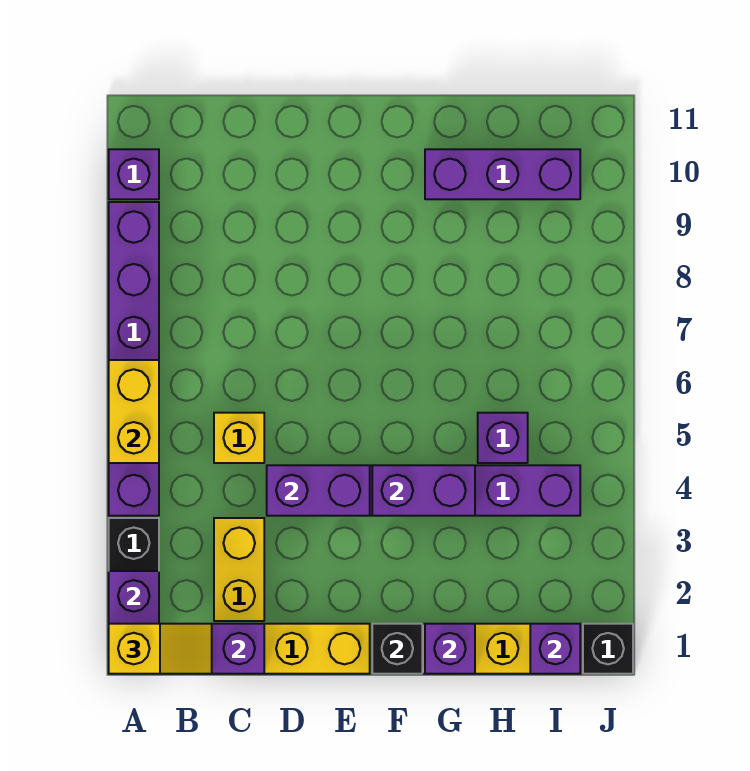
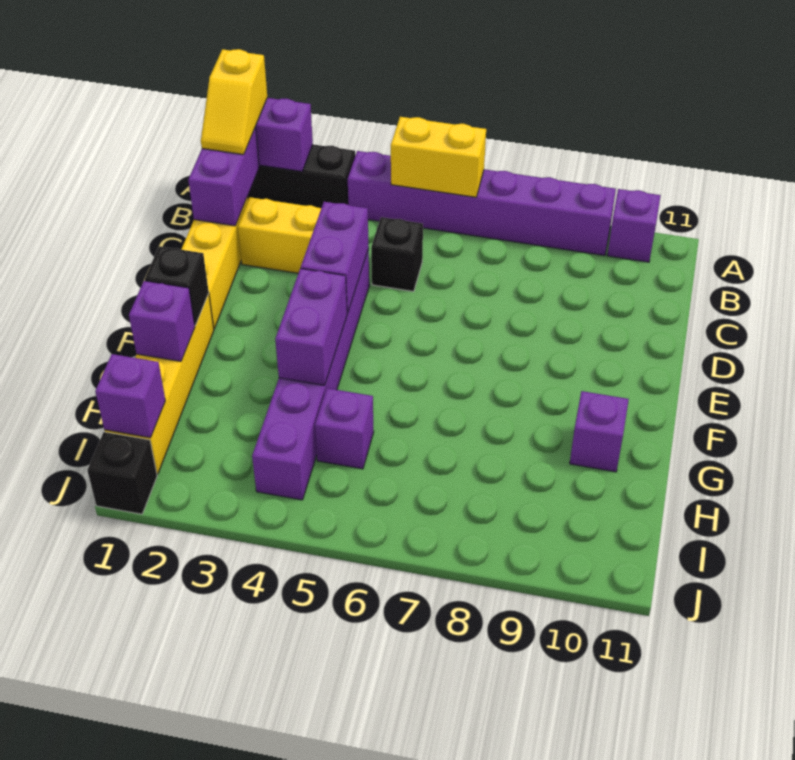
yellow brick C5 level 1 -> black brick C5 level 1
purple brick G10:I10 level 1 -> purple brick G10 level 1

